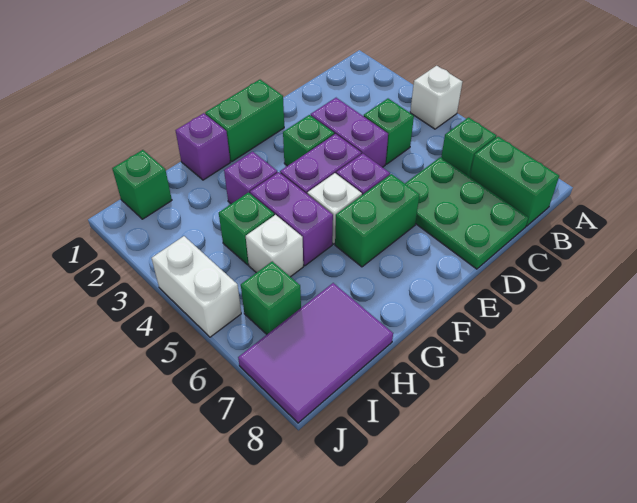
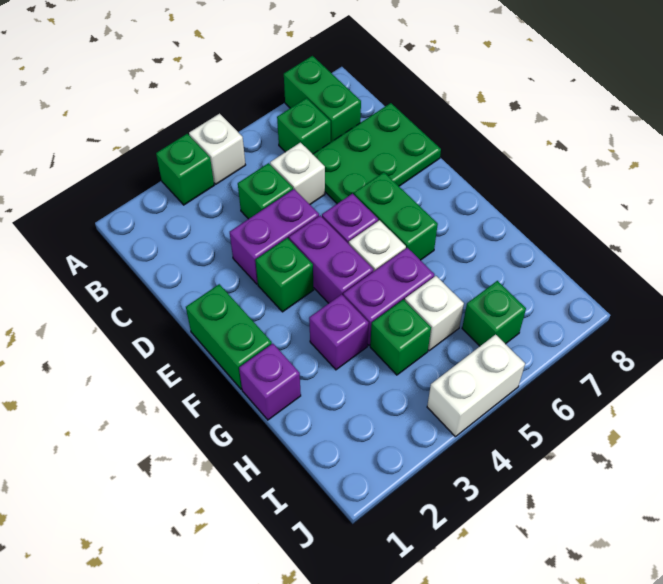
green brick B7:B8 level 1 -> green brick A7:B7 level 1
none -> white brick C5 level 1
purple tile H7:J8 level 1 -> none
green brick I1 level 1 -> green brick A3 level 1

